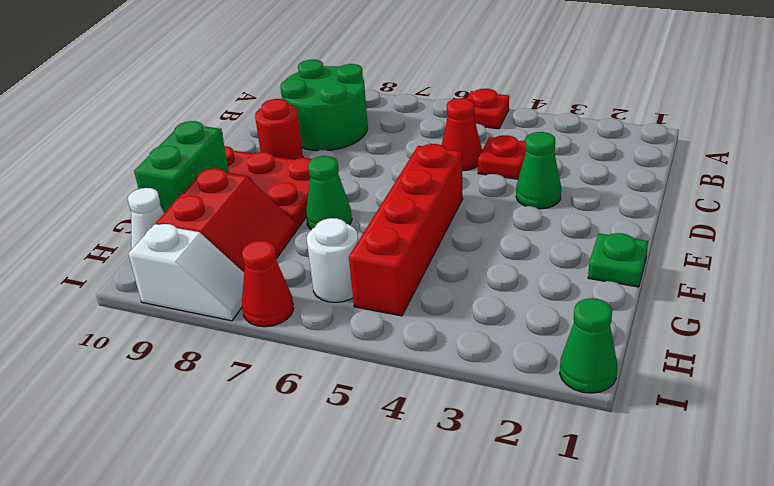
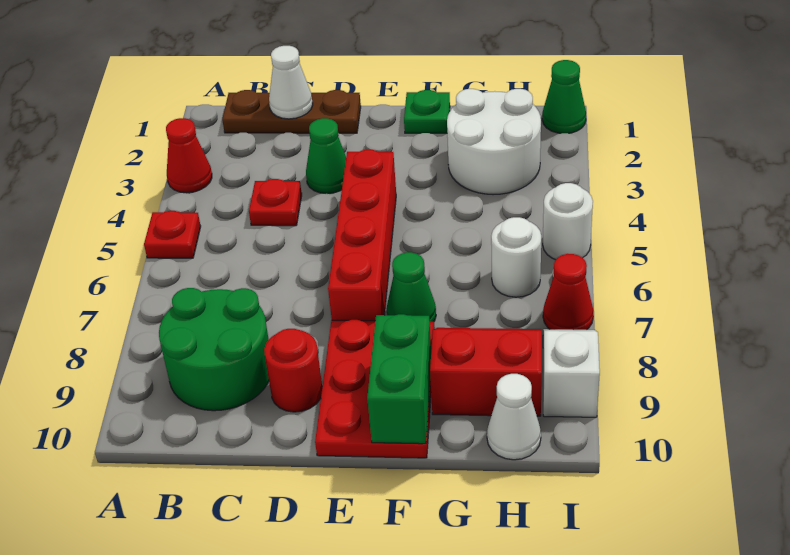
none -> brown plate B1:D1 level 1
none -> white cone C1 level 2
red cone C5 level 1 -> red cone A3 level 1
red brick E5:H5 level 1 -> red brick E4:E7 level 1
green brick F10:G10 level 2 -> green brick F9:F10 level 2
none -> white round brick G2:H3 level 1
none -> white round brick I5 level 1

